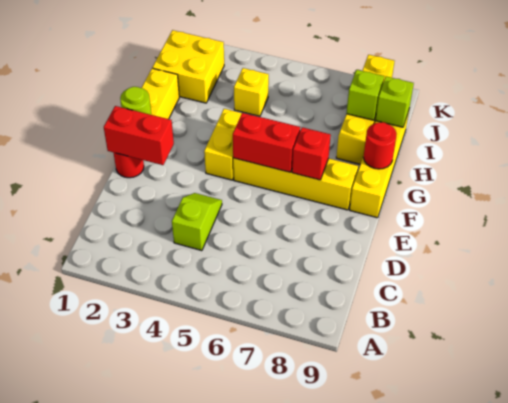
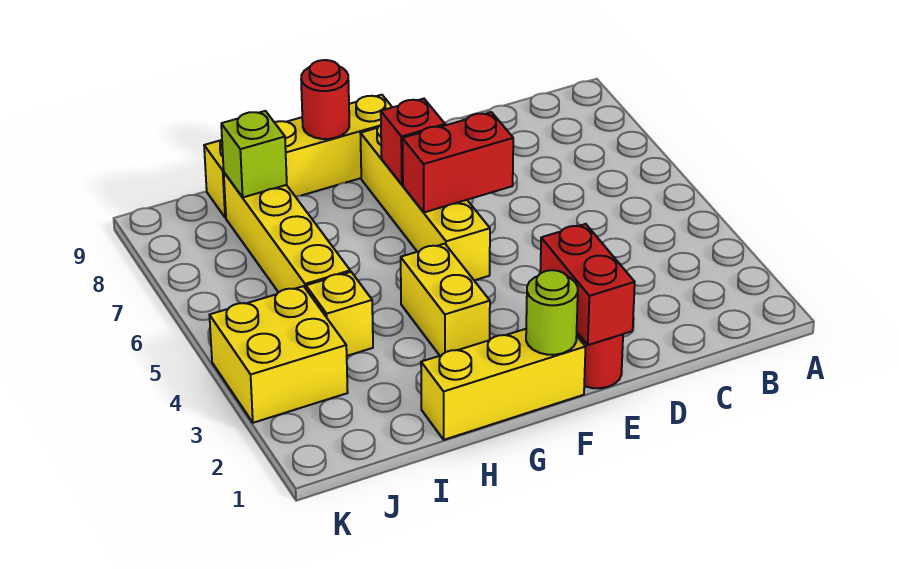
lime slope C4:D4 level 1 top C -> none
yellow brick F4:G4 level 1 -> yellow brick G3:G4 level 1
red brick F5:F6 level 2 -> red brick E6:F6 level 2
yellow brick H8:K8 level 1 -> yellow brick I5:I8 level 1
yellow brick I1:J2 level 1 -> yellow brick J3:K4 level 1
lime brick I9 level 2 -> none

